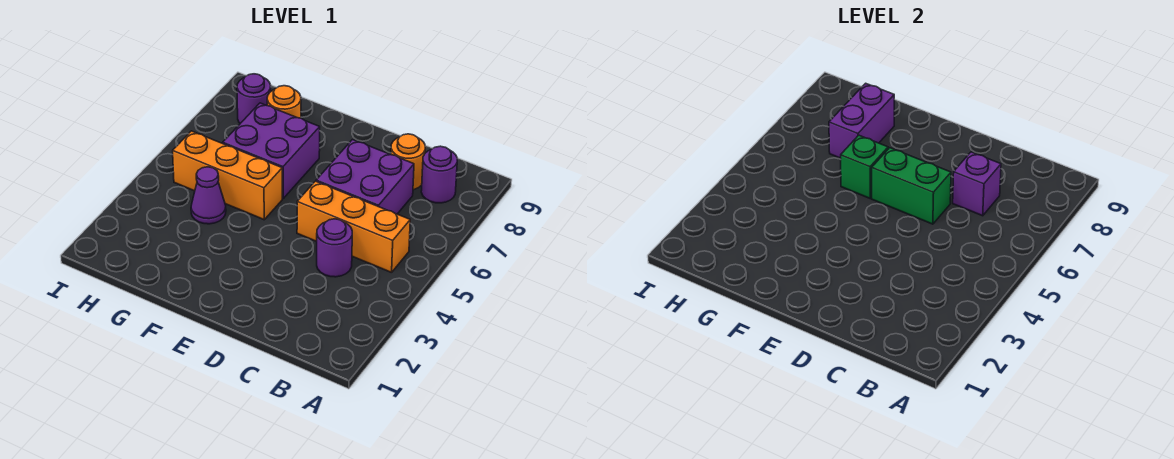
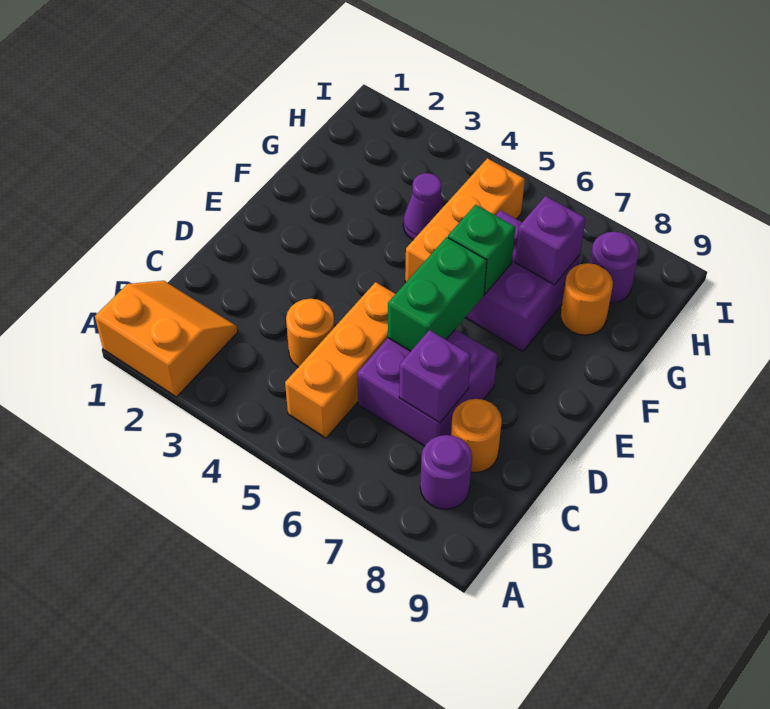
none -> orange slope A1:B2 level 1 top A
purple round brick C4 level 1 -> orange round brick C4 level 1
purple brick G7:G8 level 2 -> purple brick G7 level 2

